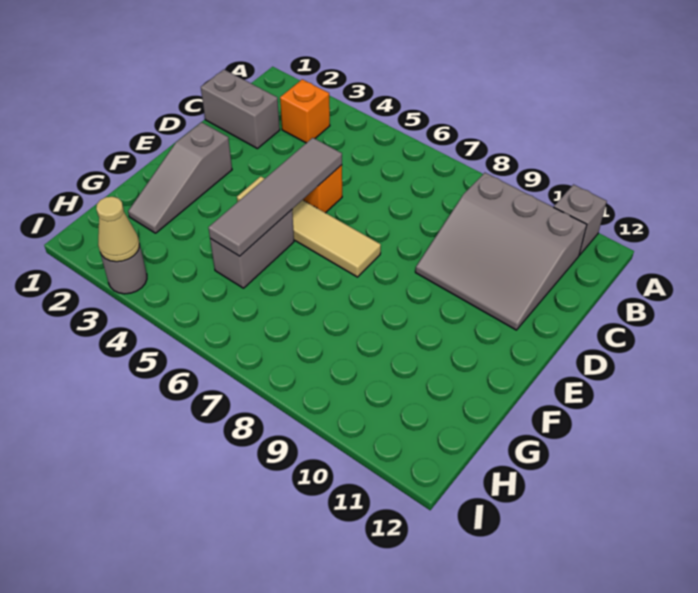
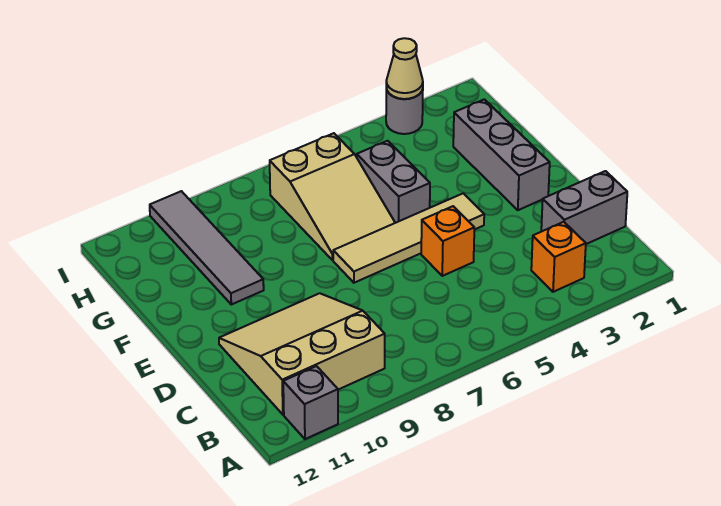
grey slope B9:D11 level 1 top B -> tan slope B9:D11 level 1 top B
grey tile D5:G5 level 2 -> grey tile F10:I10 level 1
grey slope E2:G2 level 1 top E -> grey brick E2:G2 level 1
none -> tan slope F6:H7 level 1 top H

